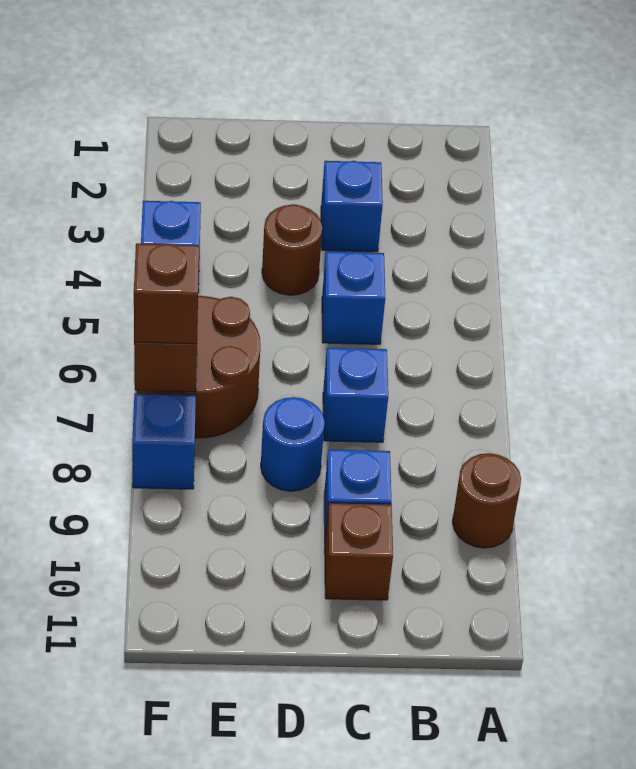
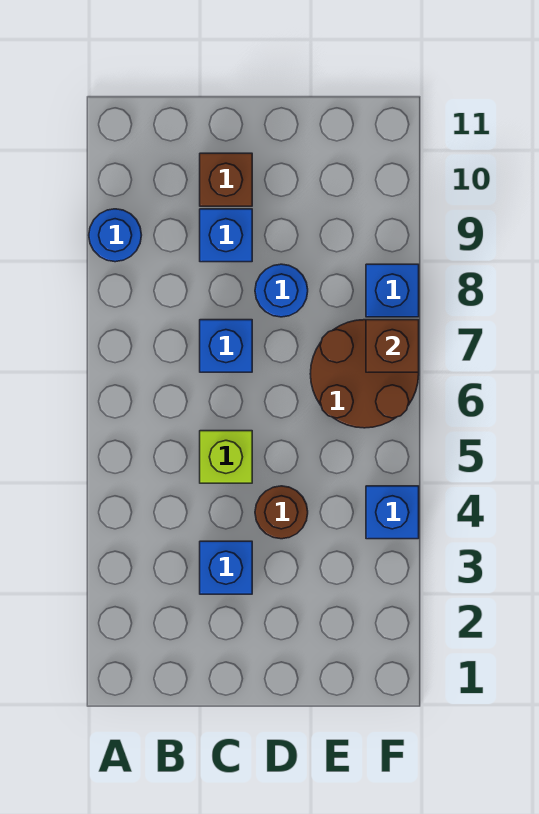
brown round brick A9 level 1 -> blue round brick A9 level 1
blue brick C5 level 1 -> lime brick C5 level 1
brown brick F7 level 3 -> none

